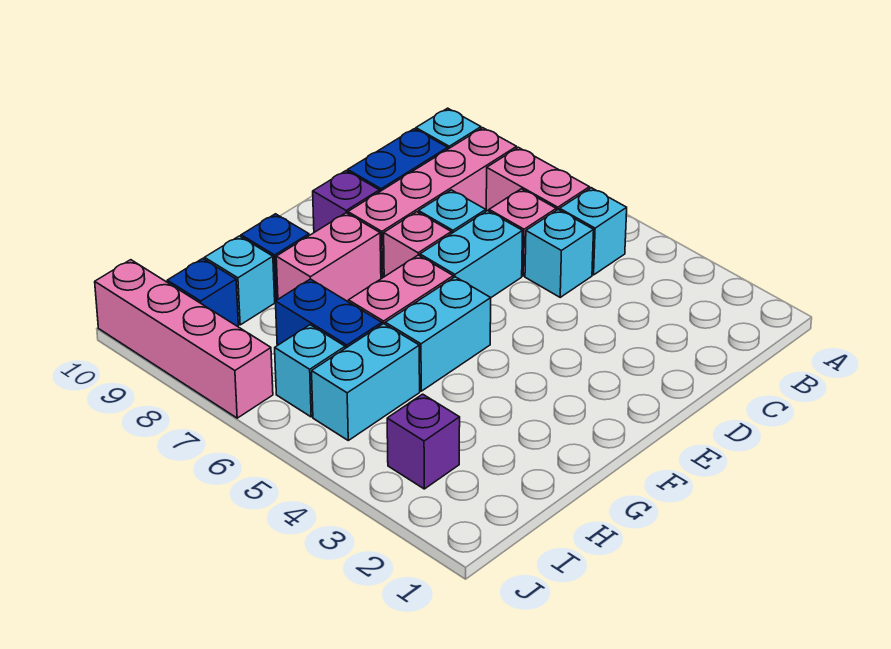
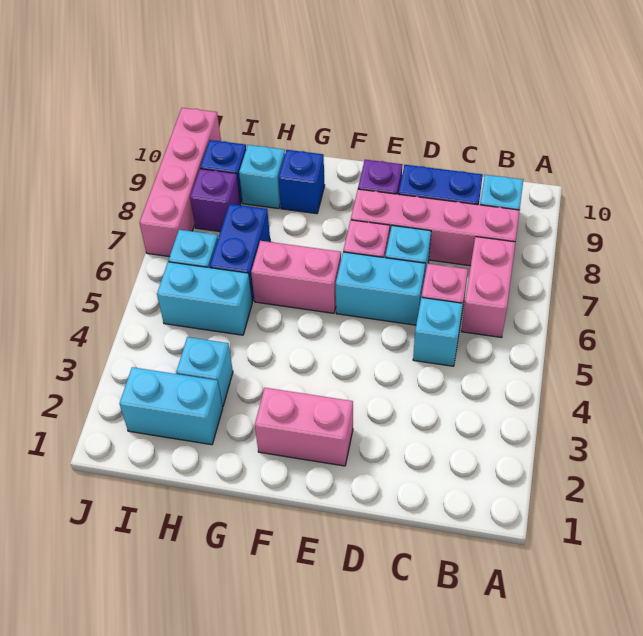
cyan brick B5 level 1 -> cyan brick H3 level 1
cyan brick F5:G5 level 1 -> cyan brick H2:I2 level 1
pink brick F8:G8 level 1 -> pink brick E2:F2 level 1
purple brick I3 level 1 -> purple brick I8 level 1

